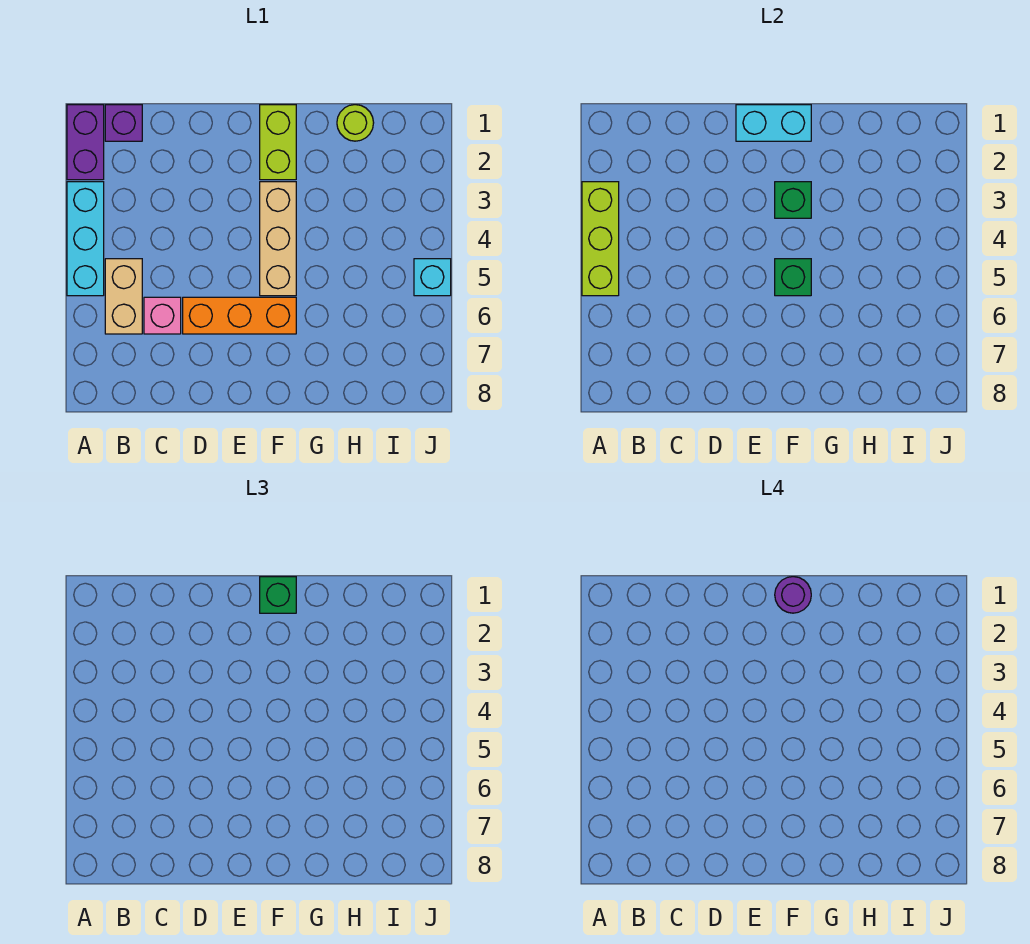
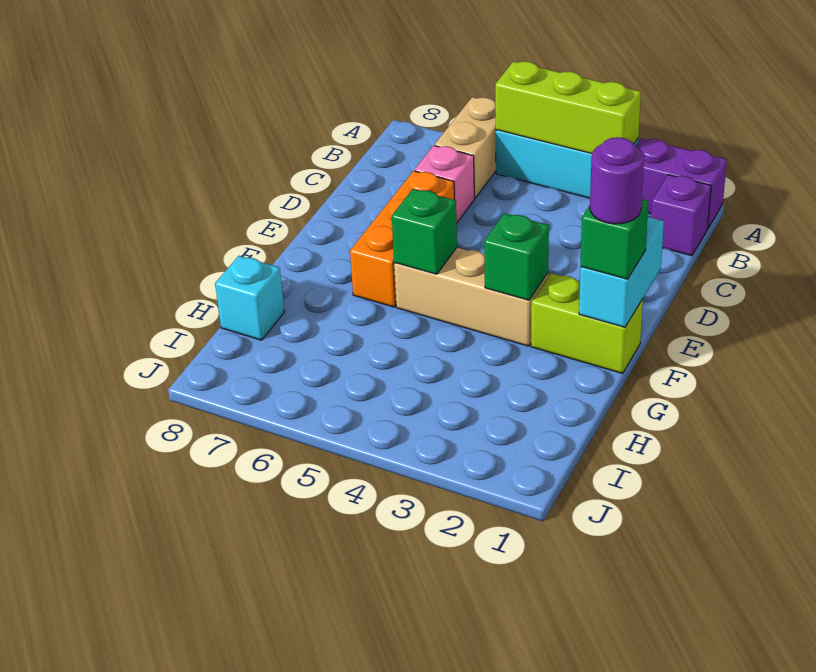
tan brick B5:B6 level 1 -> tan brick A6:B6 level 1
lime round brick H1 level 1 -> none
cyan brick J5 level 1 -> cyan brick H8 level 1

